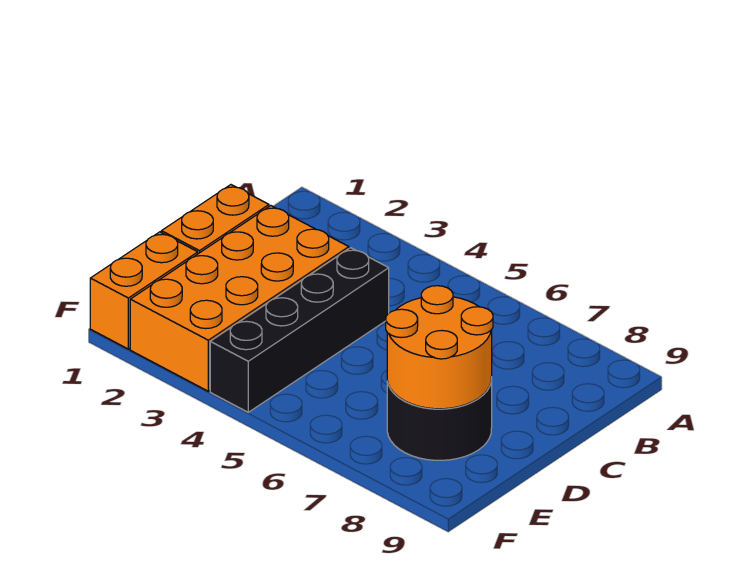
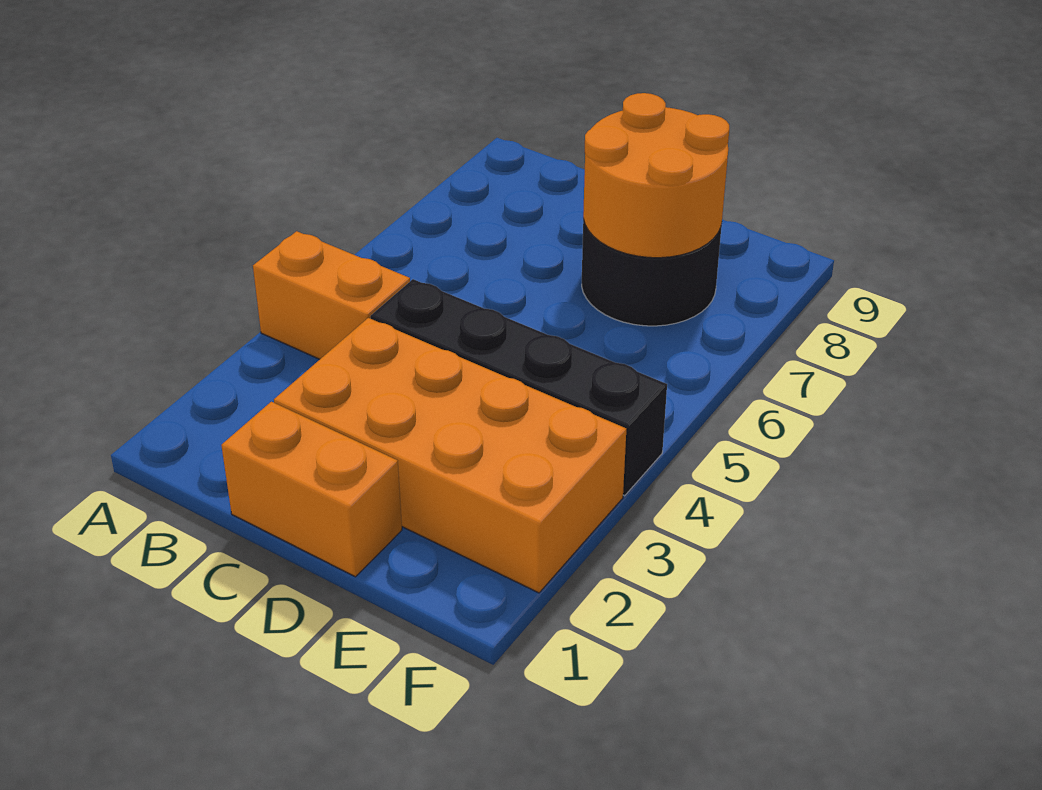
orange brick E1:F1 level 1 -> orange brick A4:B4 level 1

